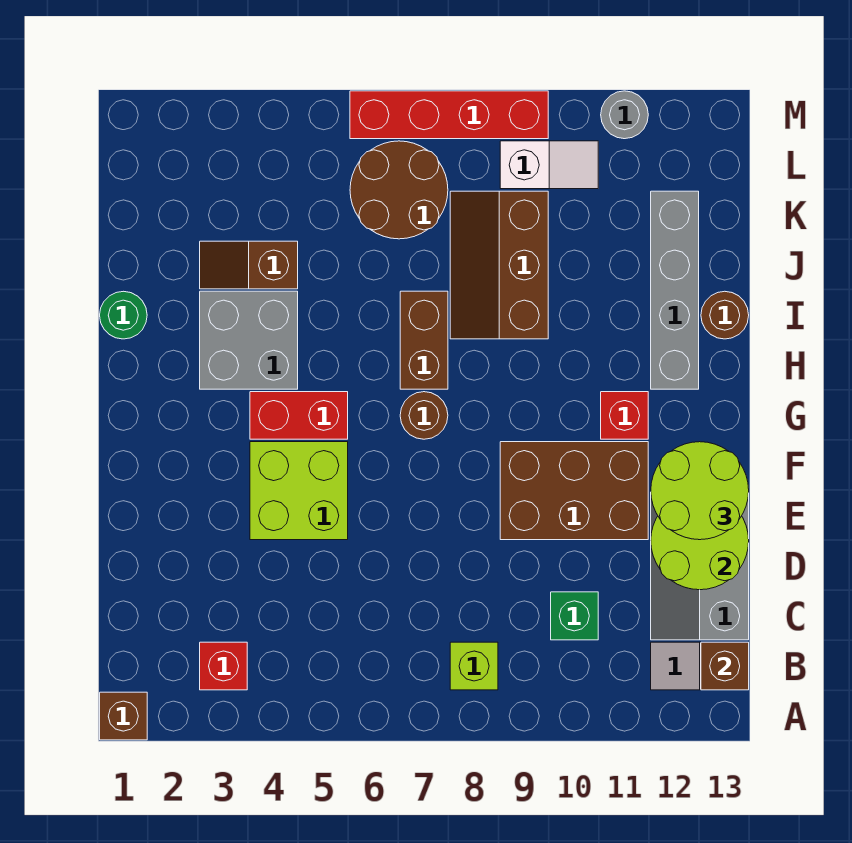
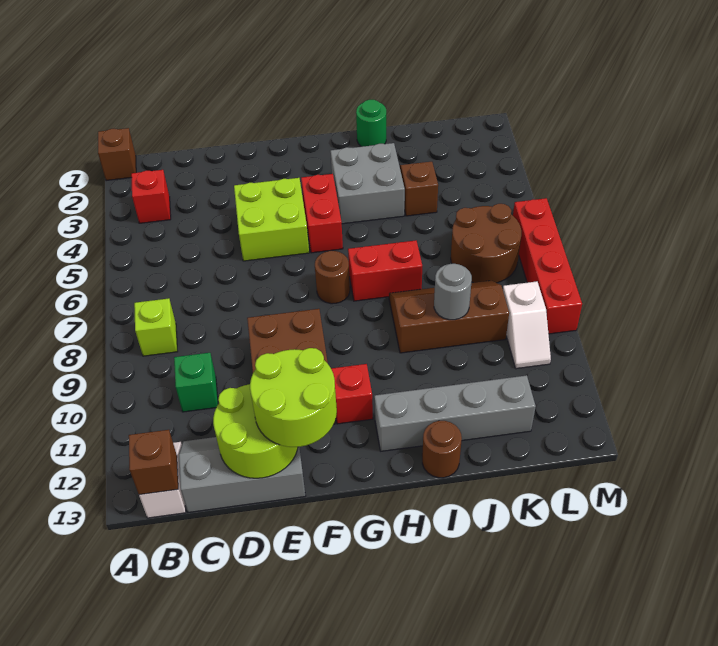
brown brick H7:I7 level 1 -> red brick H7:I7 level 1
grey round brick M11 level 1 -> grey round brick J9 level 2

